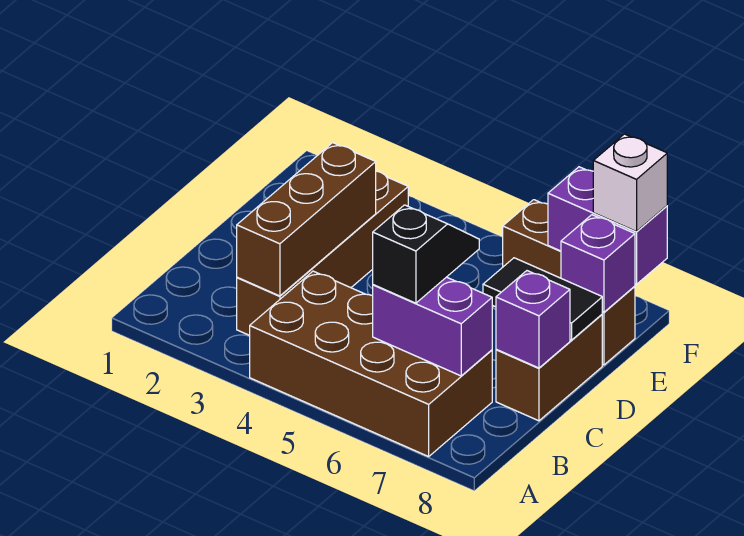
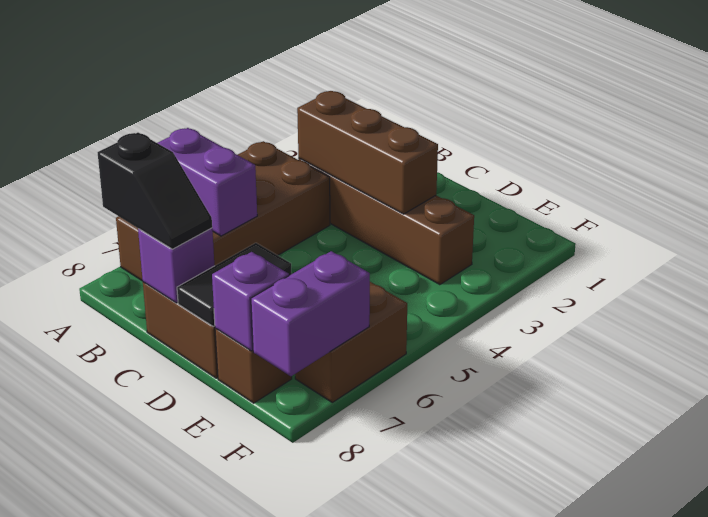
purple brick B6:B7 level 2 -> purple brick A6:B6 level 2
black slope B6:C6 level 3 top B -> black slope B8:C8 level 3 top B
white brick F8 level 3 -> none

